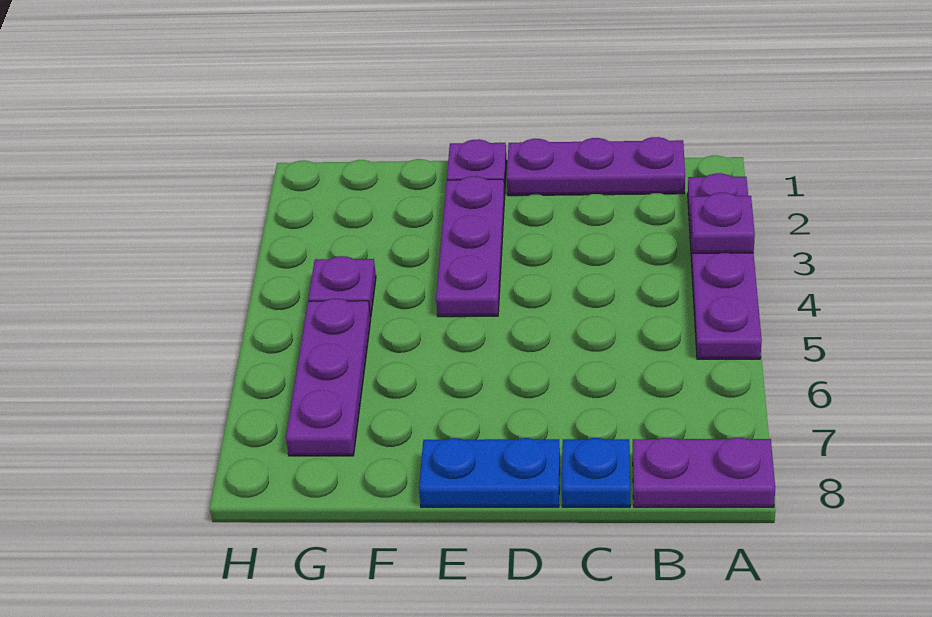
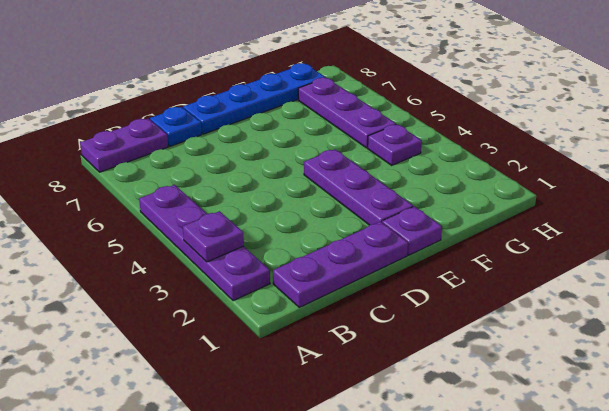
blue plate D8:E8 level 1 -> blue plate D8:G8 level 1

